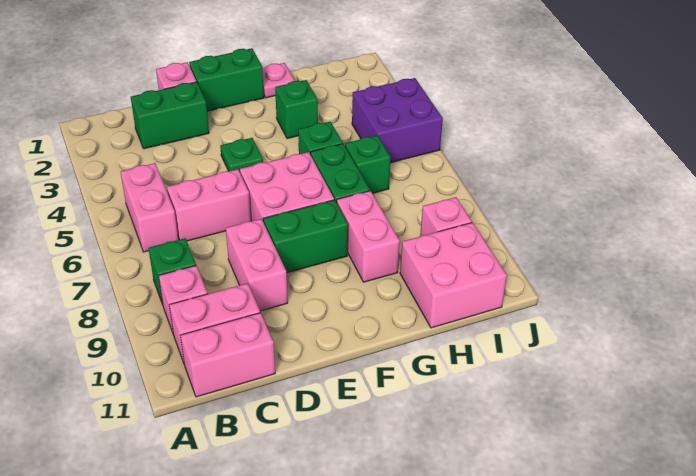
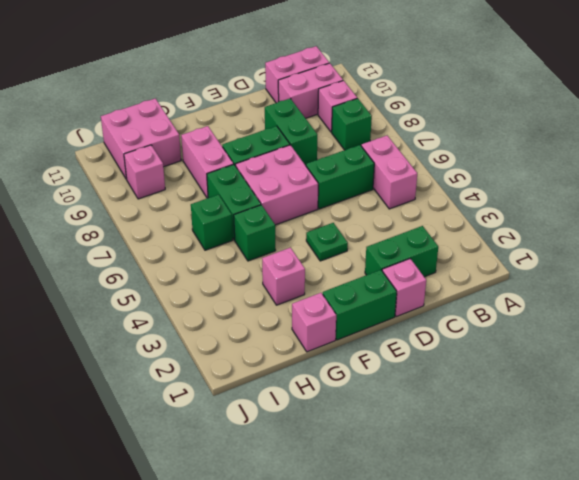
pink brick C6:D6 level 1 -> green brick C6:D6 level 1
pink brick D8:D9 level 1 -> green brick D8:D9 level 1
pink plate G1 level 1 -> pink brick G1 level 1
green brick G3 level 1 -> pink brick G3 level 1
purple brick I4:J5 level 1 -> none

